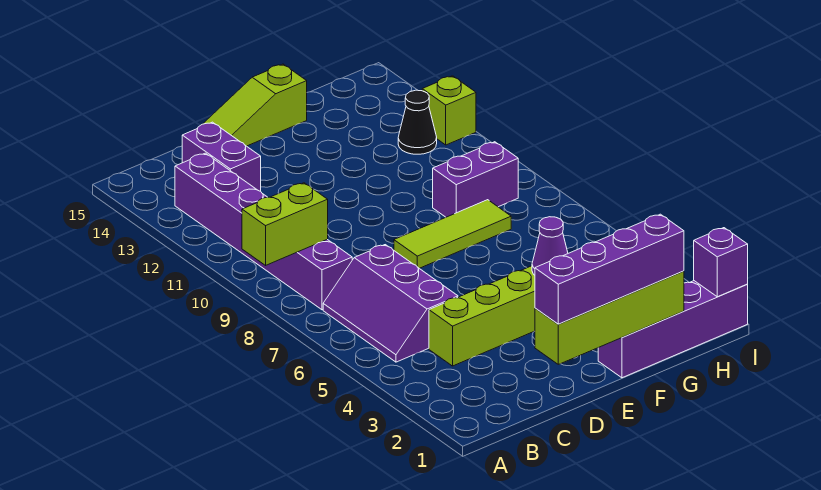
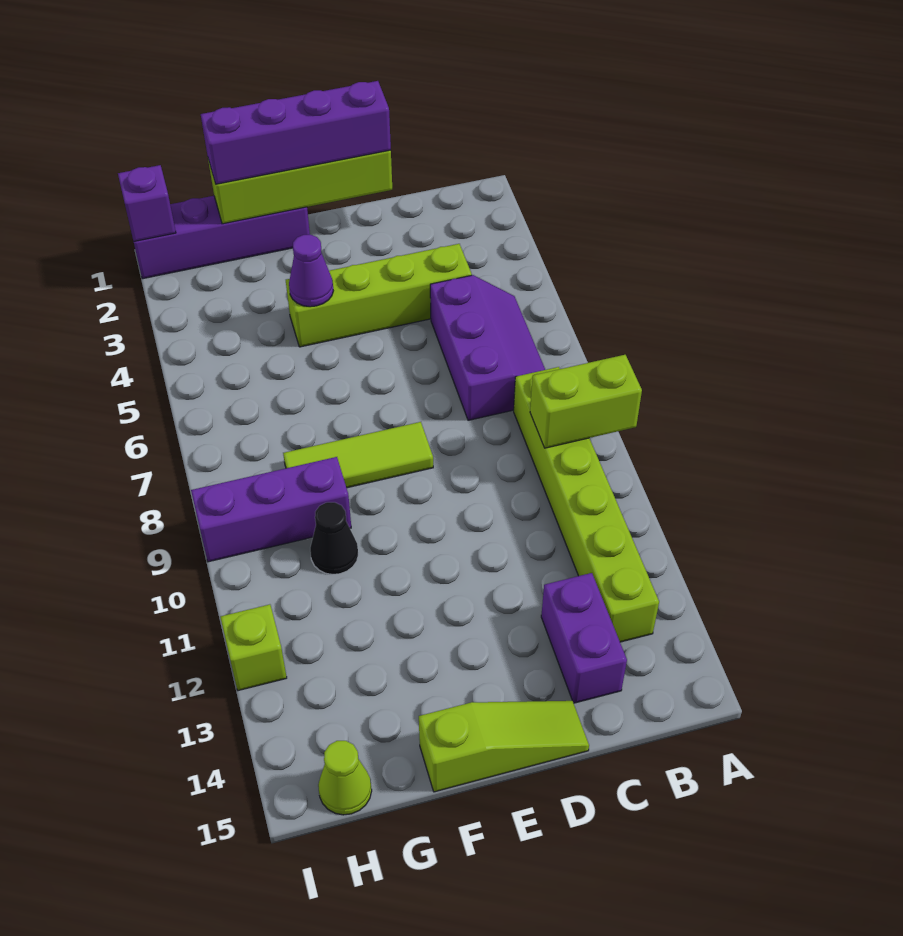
purple brick B8:B13 level 1 -> lime brick B8:B13 level 1
purple brick G9:H9 level 1 -> purple brick G9:I9 level 1
black cone H12 level 1 -> black cone G10 level 1
none -> lime cone H15 level 1

